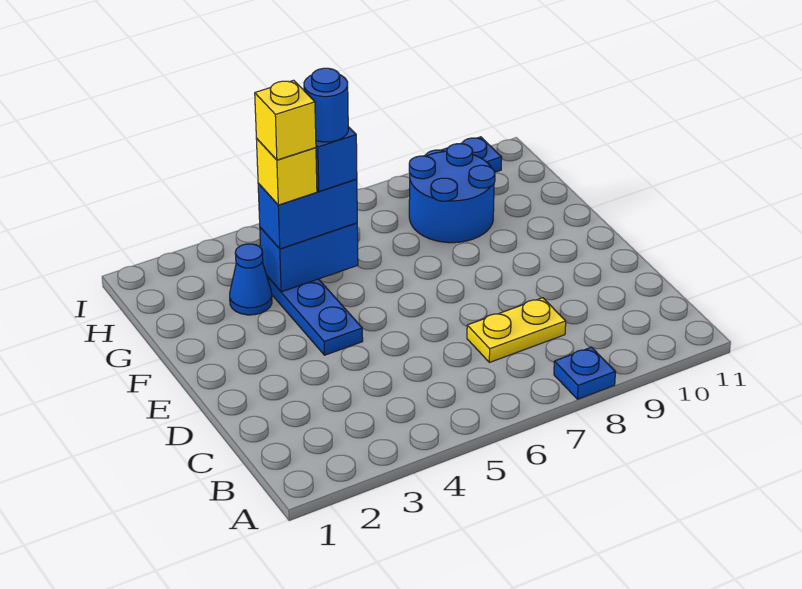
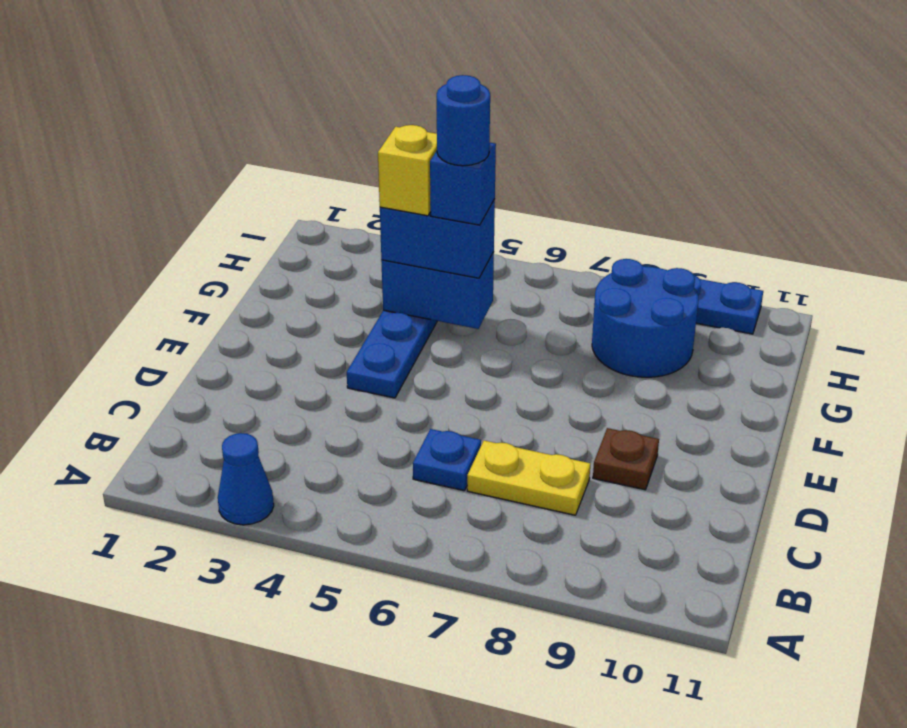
blue plate A8 level 1 -> blue plate C6 level 1
none -> brown plate D9 level 1
blue cone G3 level 1 -> blue cone A3 level 1
yellow brick G4 level 5 -> none

